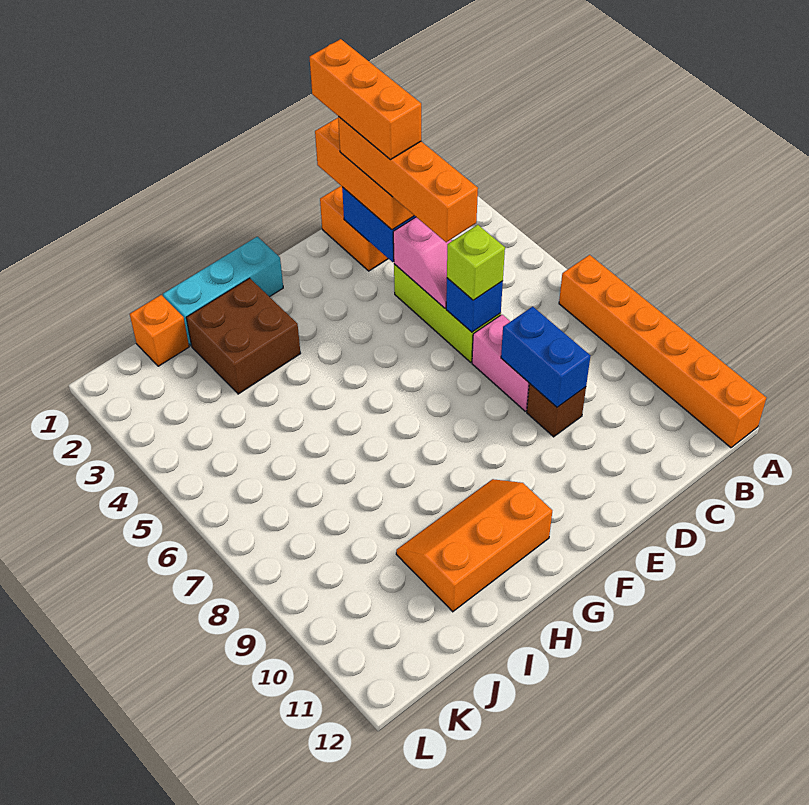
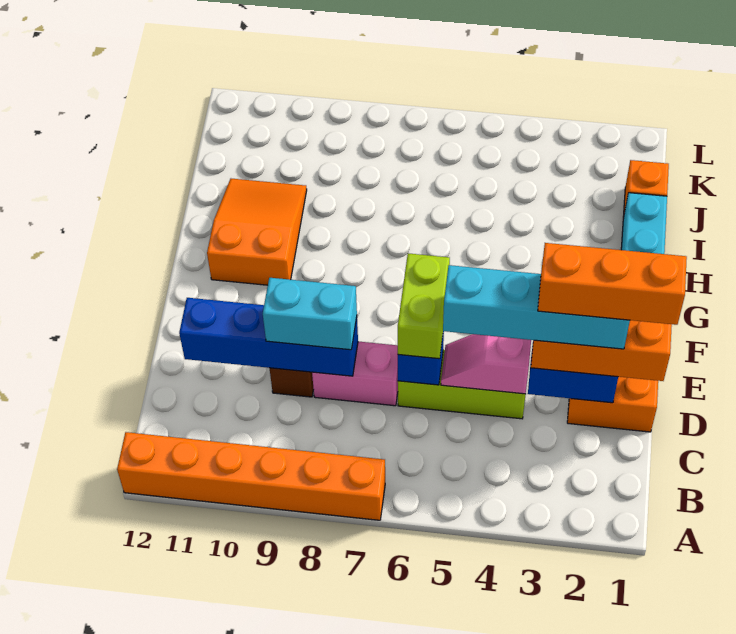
orange brick D2:D5 level 4 -> cyan brick D2:D5 level 4
lime brick D6 level 3 -> lime brick D6:E6 level 3
blue brick D8:D9 level 2 -> blue brick D8:D11 level 2
none -> cyan brick D8:D9 level 3
orange slope G10:I11 level 1 top 11 -> orange slope G10:I11 level 1 top G
brown brick H2:I3 level 1 -> none

